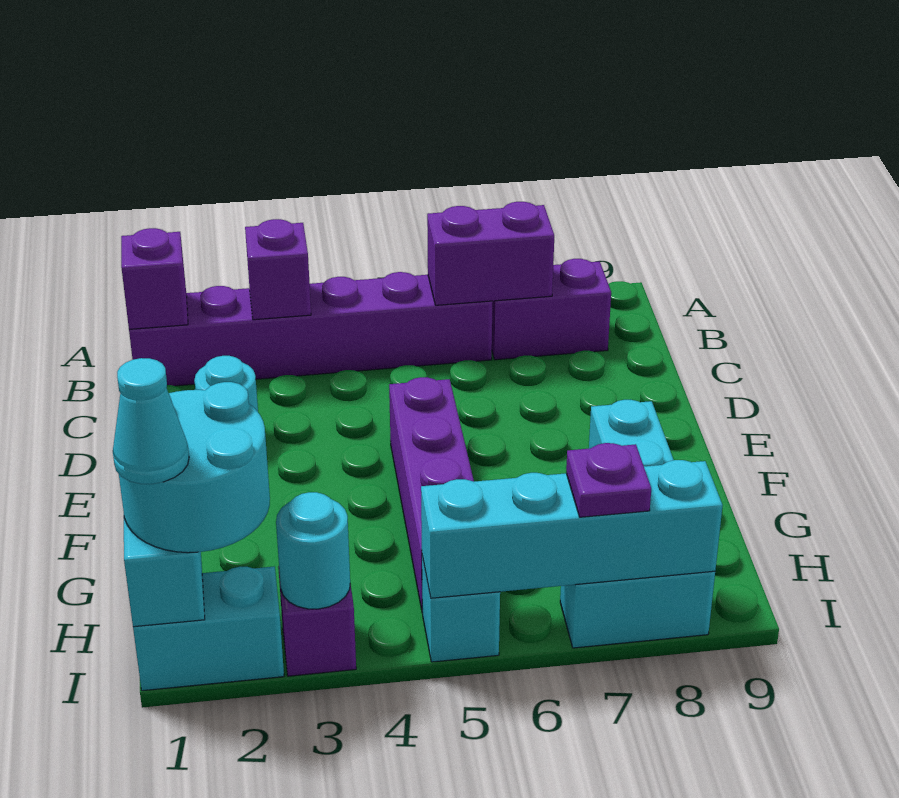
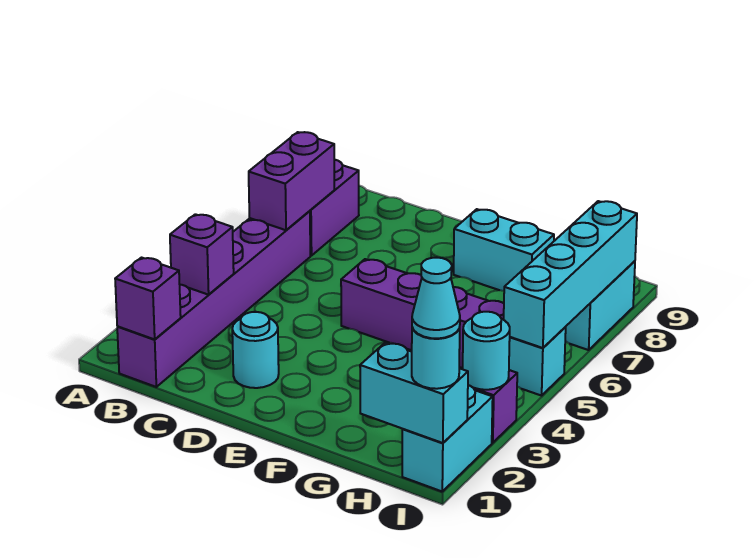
cyan round brick H1:I2 level 3 -> cyan round brick I1 level 3
purple plate I7 level 3 -> none

